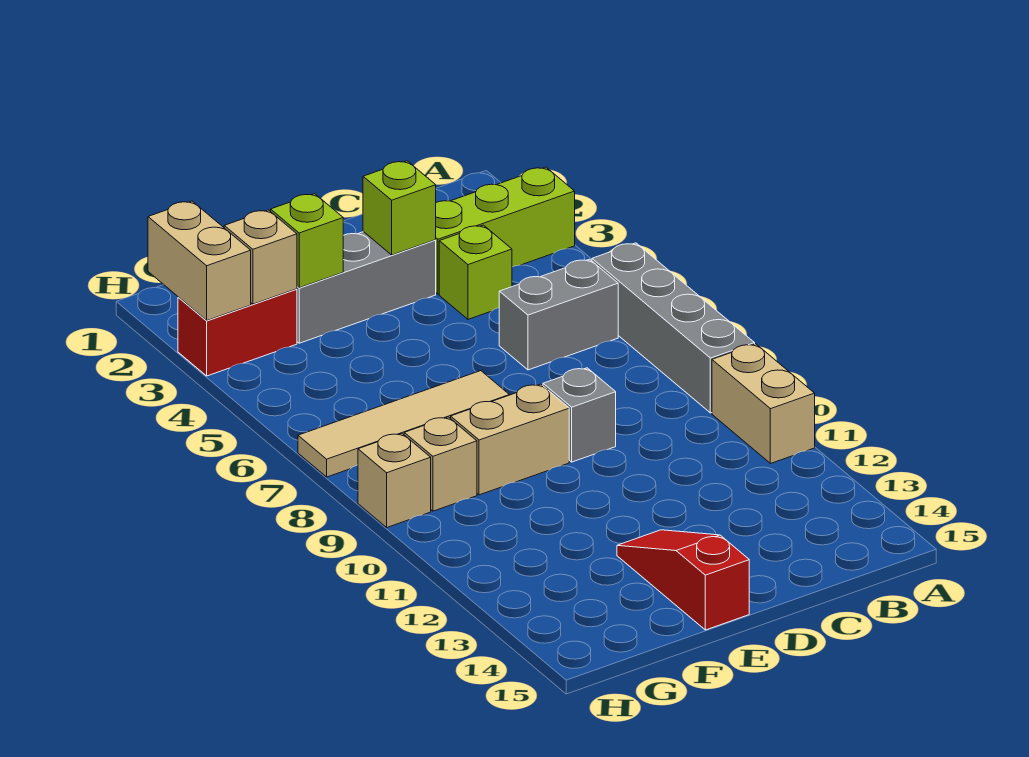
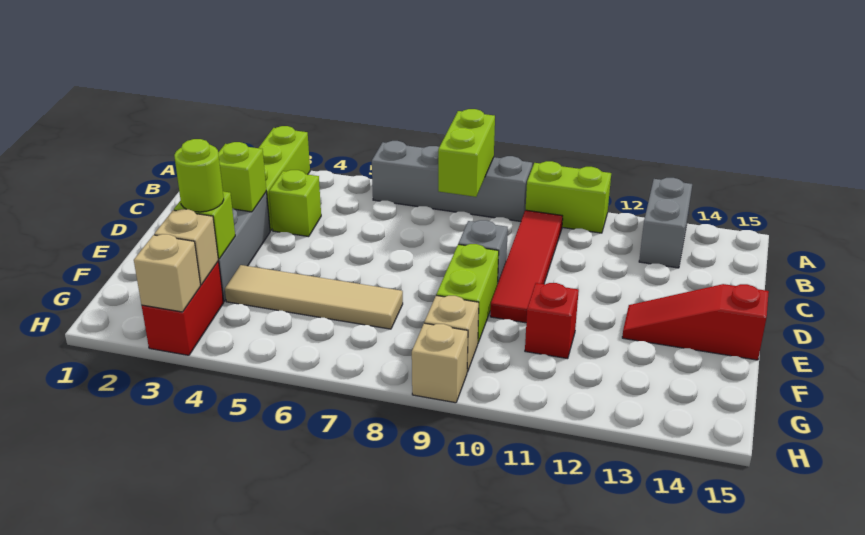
none -> lime brick A8:B8 level 2
tan brick A10:A11 level 1 -> lime brick A10:A11 level 1
grey brick B6:C6 level 1 -> grey brick A13:B13 level 1
none -> red tile B10:E10 level 1
tan tile E7:H7 level 1 -> tan tile F4:F7 level 1
tan brick E9:F9 level 1 -> lime brick E9:F9 level 1
none -> lime round brick F3 level 3
none -> red brick F11 level 1
tan brick H2:H3 level 2 -> tan brick H3 level 2

